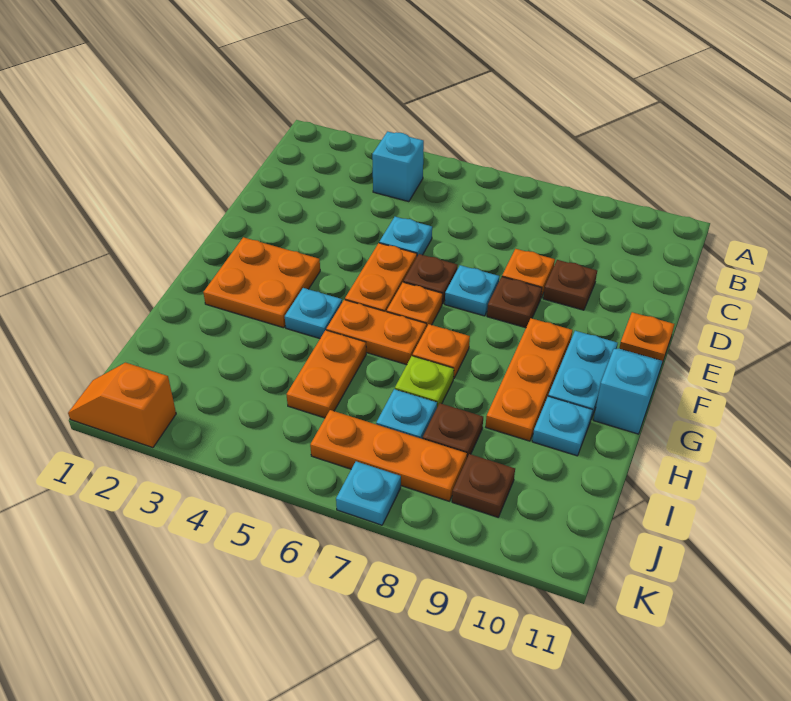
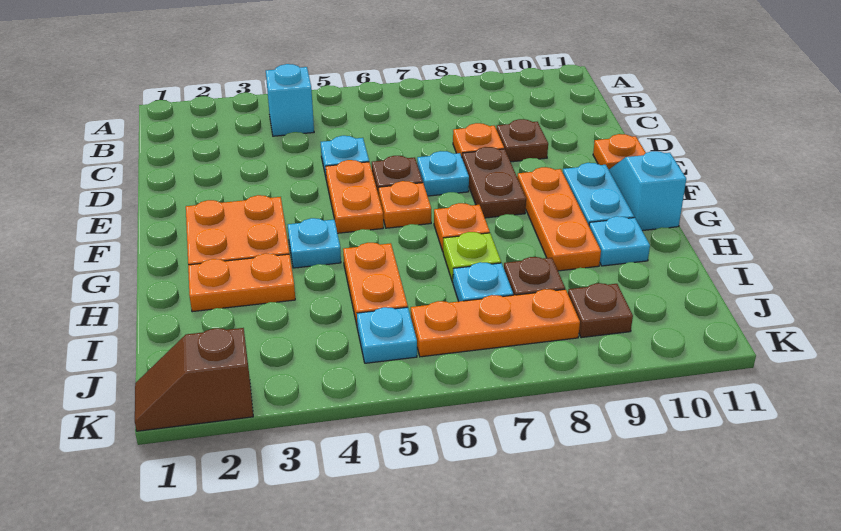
brown plate E8 level 1 -> brown plate E8:F8 level 1
orange plate G5:G6 level 1 -> orange plate H2:H3 level 1
orange slope K1:K2 level 1 top 2 -> brown slope K1:K2 level 1 top 2
cyan plate K7 level 1 -> cyan plate J5 level 1

